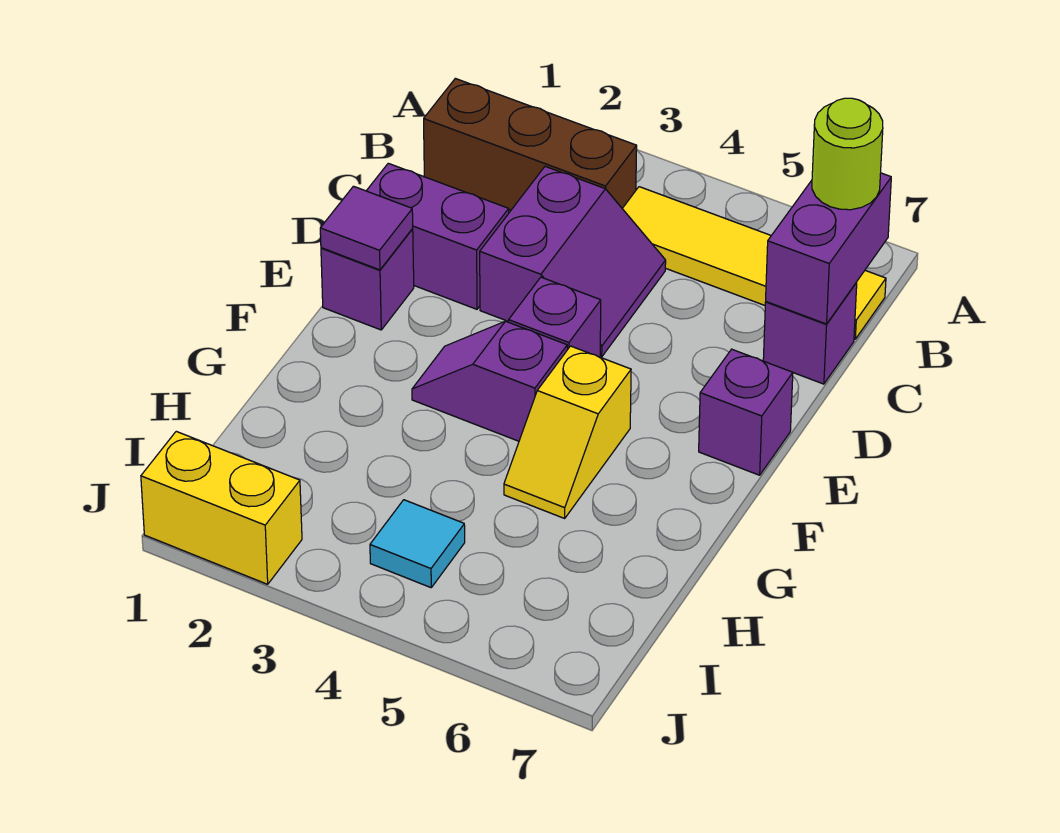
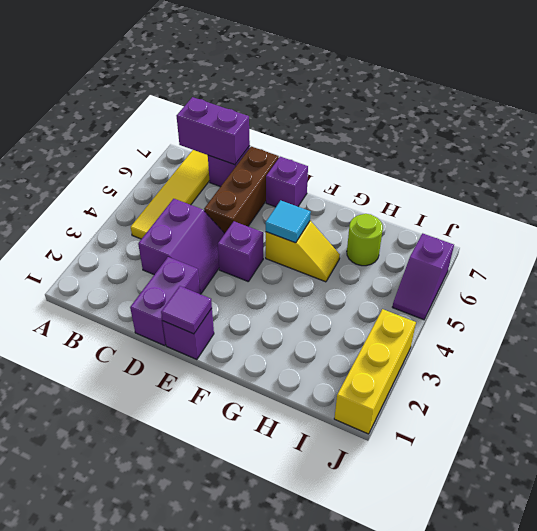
brown brick B1:B3 level 1 -> brown brick D5:D7 level 1
lime round brick B7 level 3 -> lime round brick H6 level 1
purple slope C3:D4 level 1 top 3 -> purple slope C3:D4 level 1 top C
purple slope F3:F4 level 1 top 4 -> purple slope J5:J6 level 1 top 6
cyan tile I4 level 1 -> cyan tile F5 level 2
yellow brick J1:J2 level 1 -> yellow brick J1:J3 level 1

